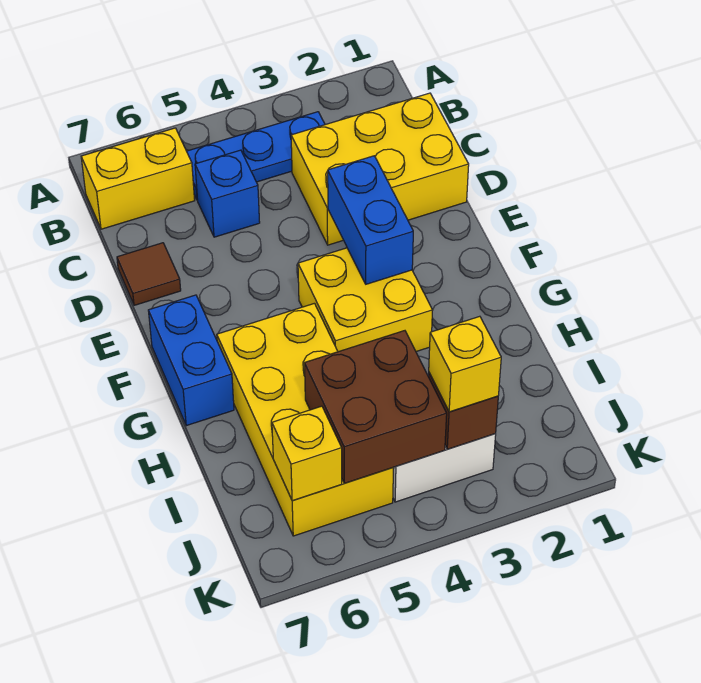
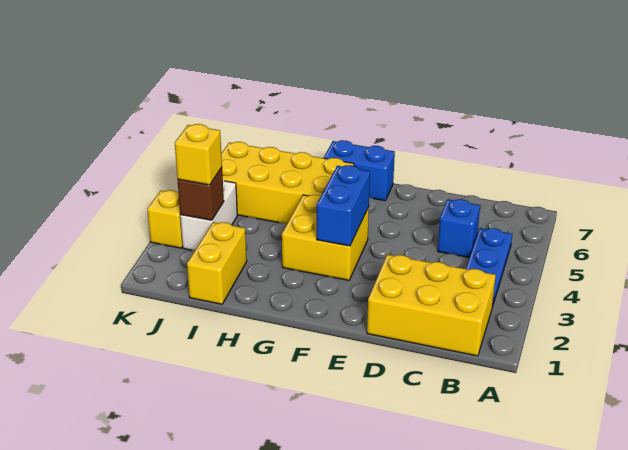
yellow brick B6:B7 level 1 -> yellow brick I1:I2 level 1
yellow brick C1:D3 level 1 -> yellow brick B1:D2 level 1
brown tile D7 level 1 -> none
blue brick E3:F3 level 2 -> blue brick F3:F4 level 2
brown brick I4:J5 level 2 -> none
yellow brick J6 level 2 -> yellow brick K3 level 1

